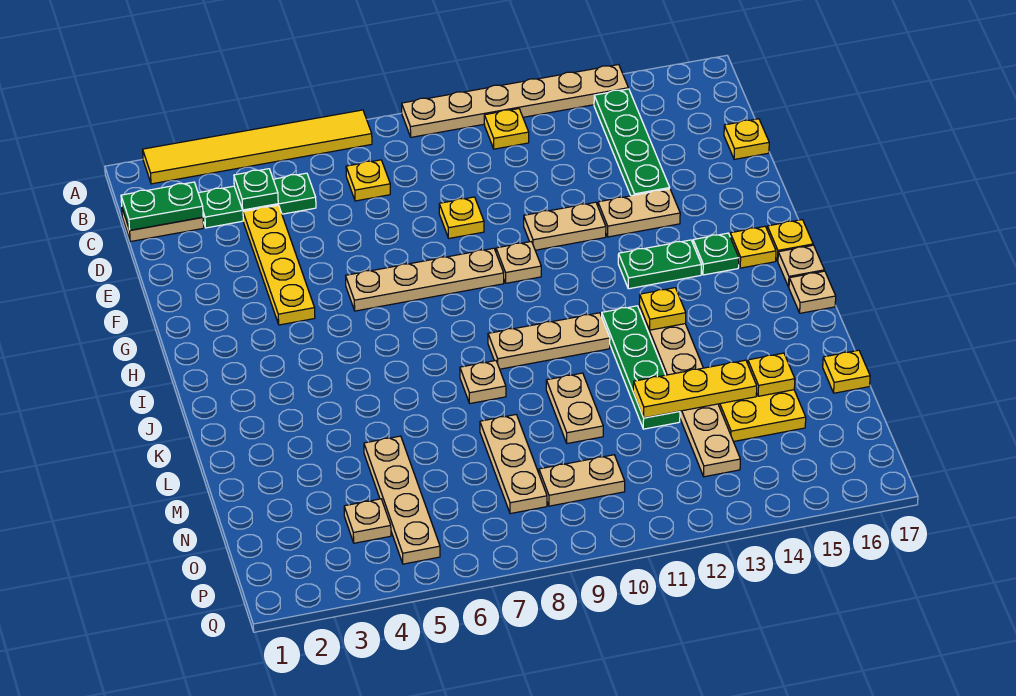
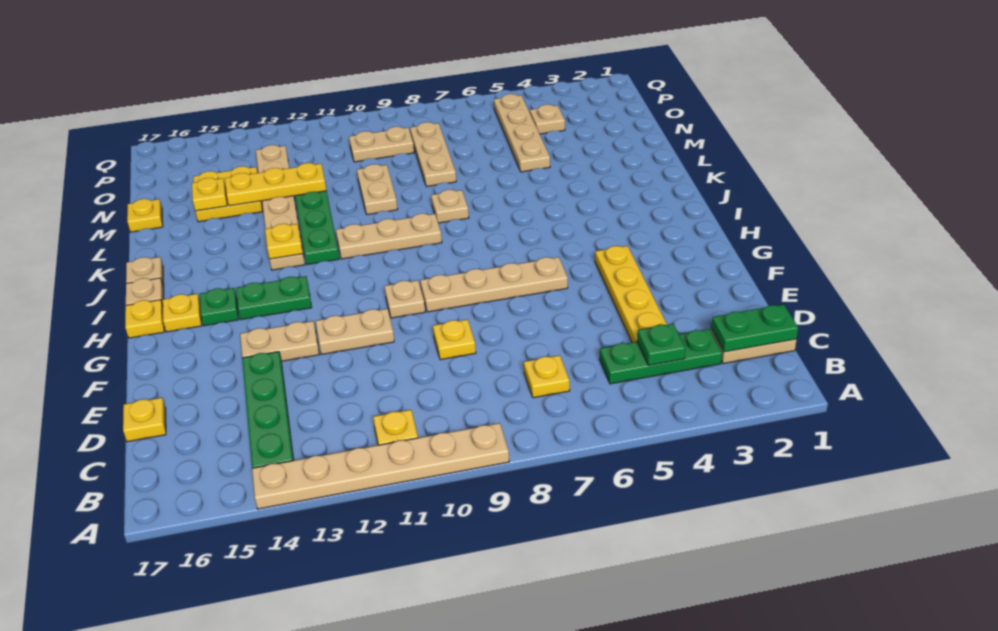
yellow tile A2:A7 level 1 -> none

